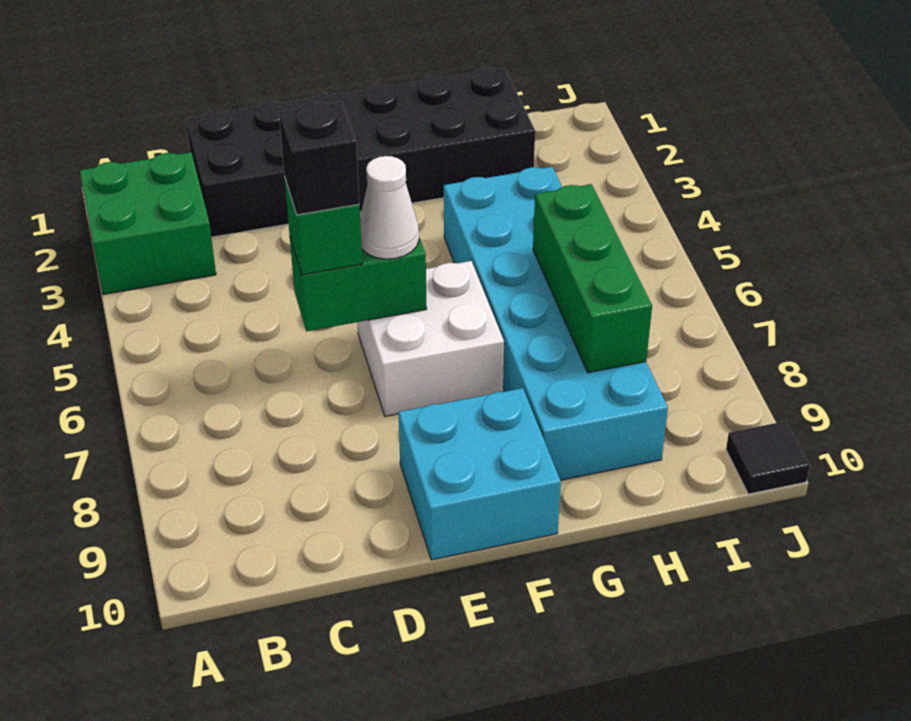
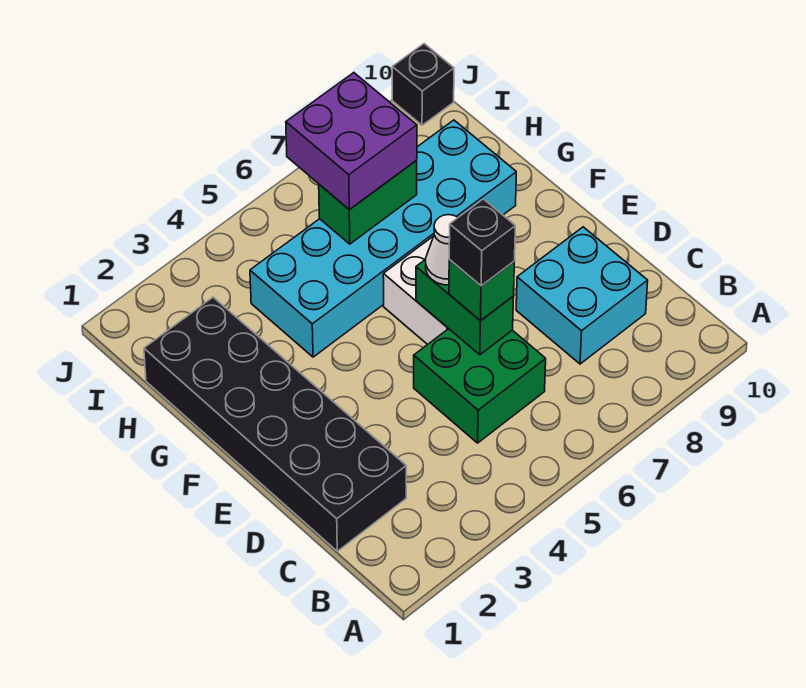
green brick A2:B3 level 1 -> green brick C5:D6 level 1
cyan brick E9:F10 level 1 -> cyan brick C8:D9 level 1
green brick H6:H8 level 2 -> green brick H6:H7 level 2
none -> purple brick H6:I7 level 3
black tile J10 level 1 -> black brick J10 level 1

